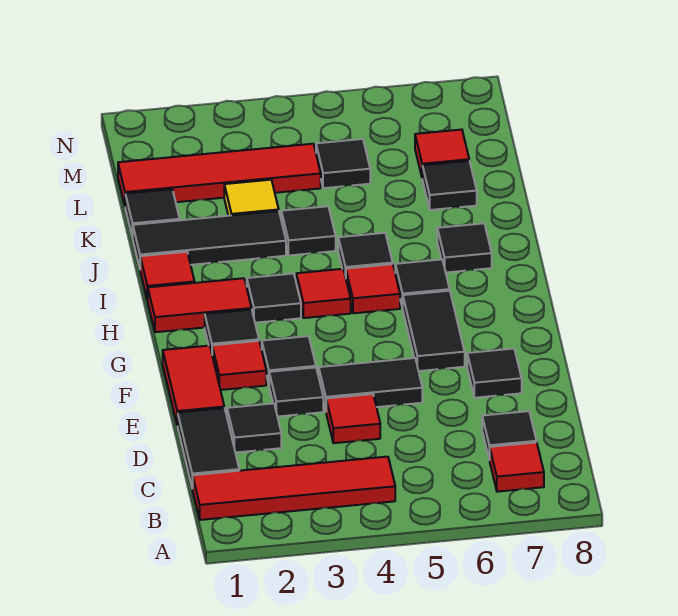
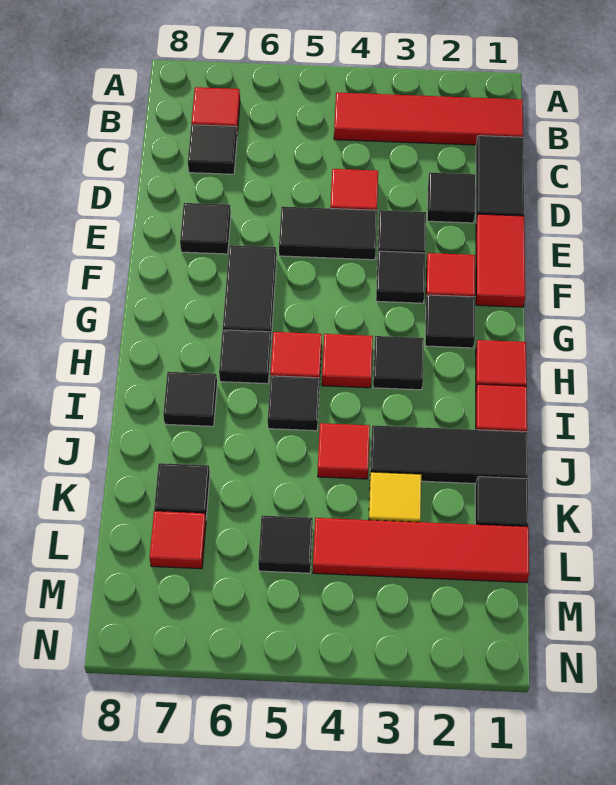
red tile H1:H2 level 1 -> red tile H1 level 1
black tile J4 level 1 -> red tile J4 level 1

